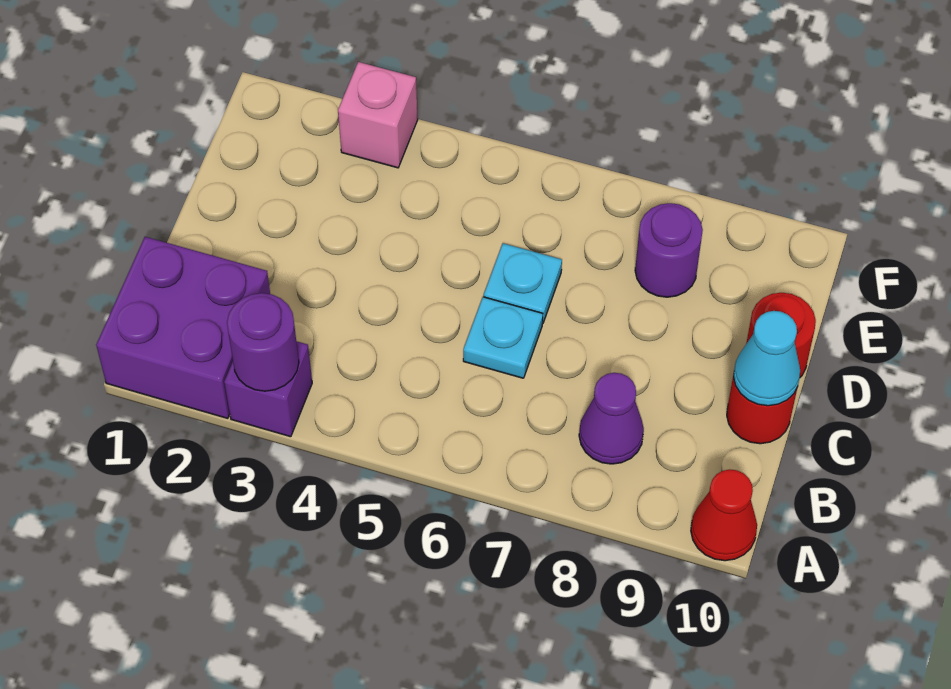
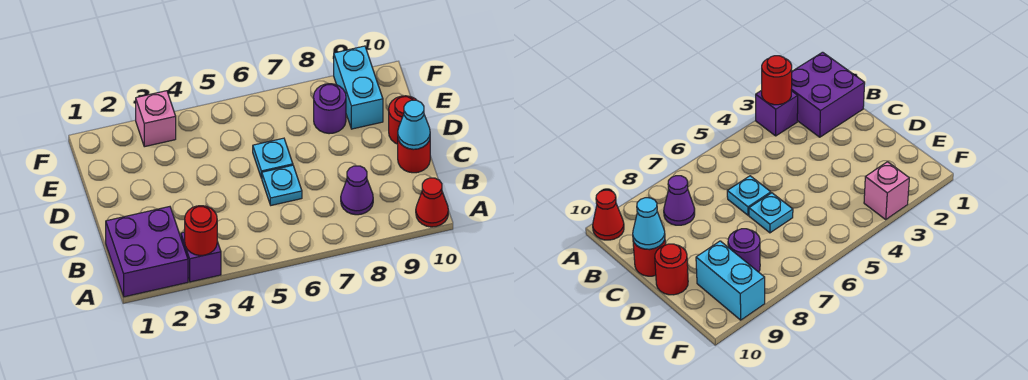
purple round brick A3 level 2 -> red round brick A3 level 2
none -> cyan brick E9:F9 level 1

